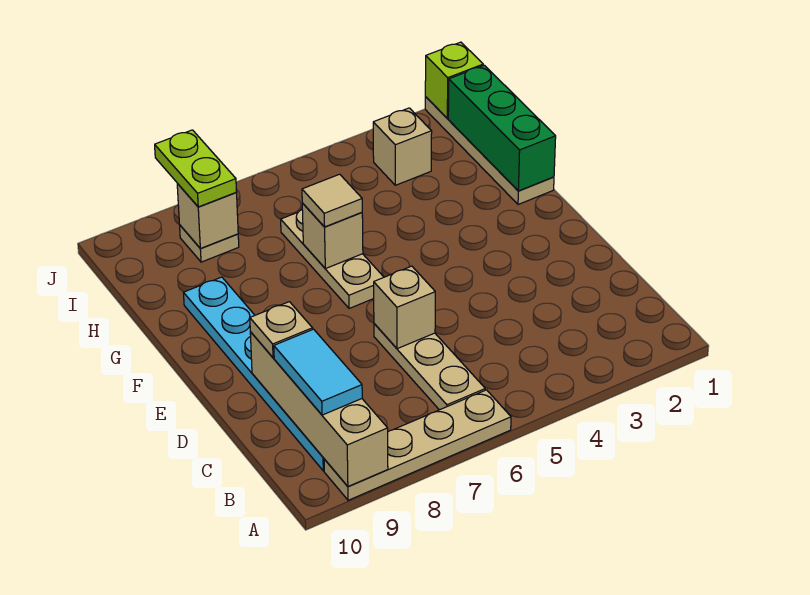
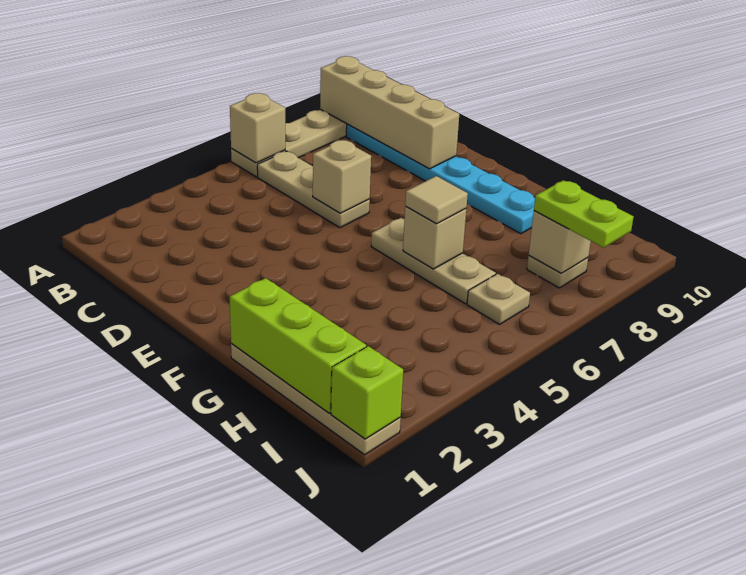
cyan tile B9:C9 level 3 -> none
tan plate D9 level 3 -> tan plate I6 level 1
green brick G1:I1 level 2 -> lime brick G1:I1 level 2
tan brick I3 level 1 -> tan brick A6 level 2

